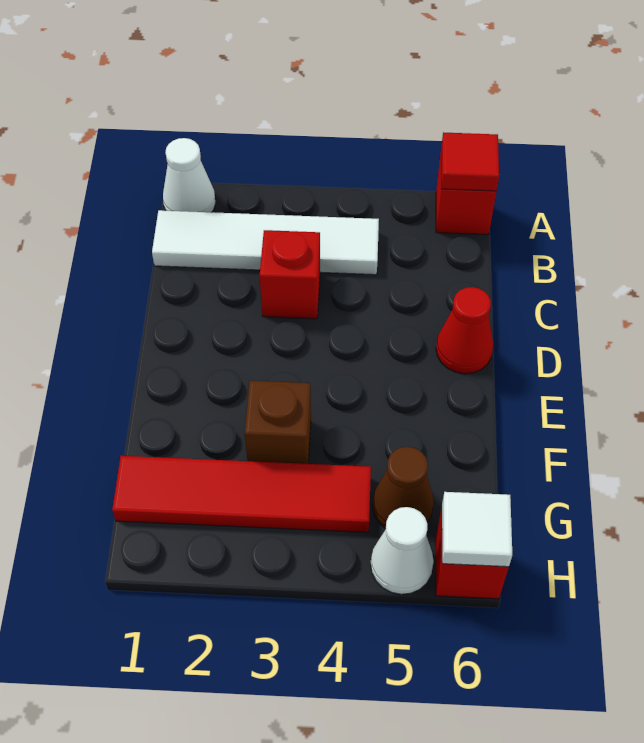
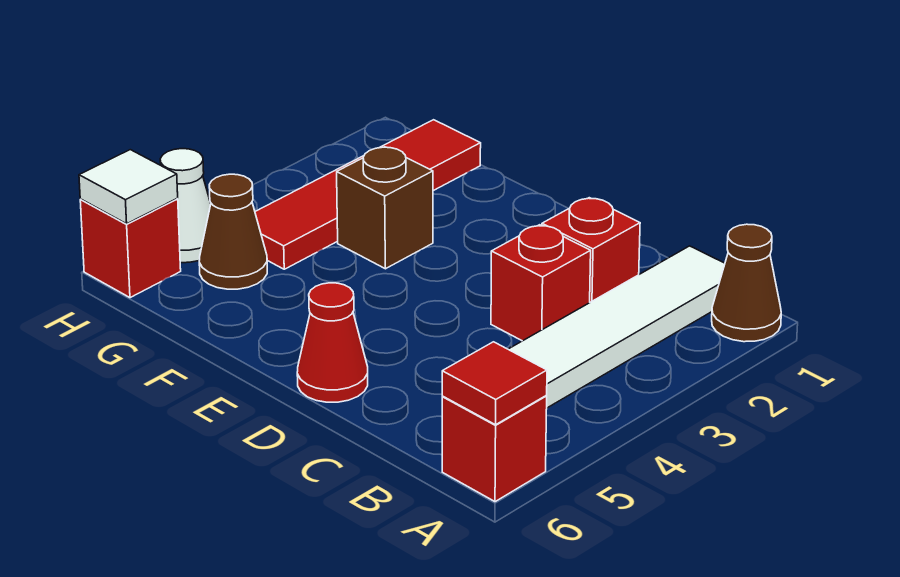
white cone A1 level 1 -> brown cone A1 level 1
none -> red brick C2 level 1

